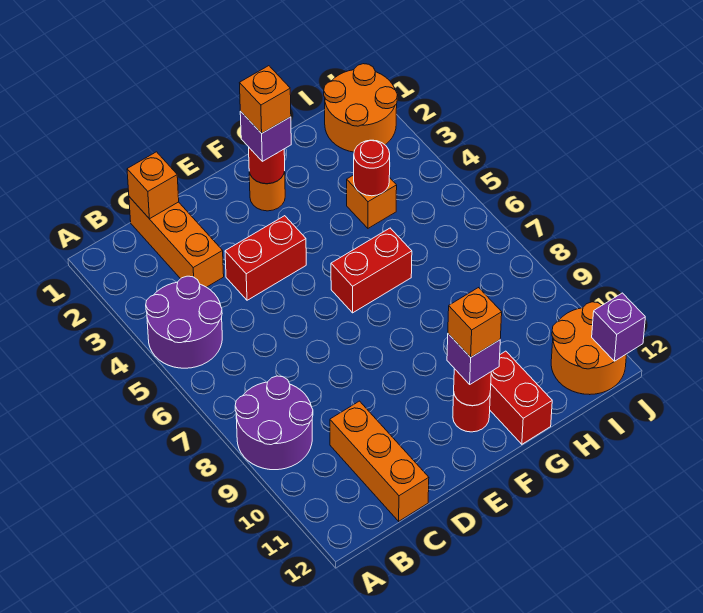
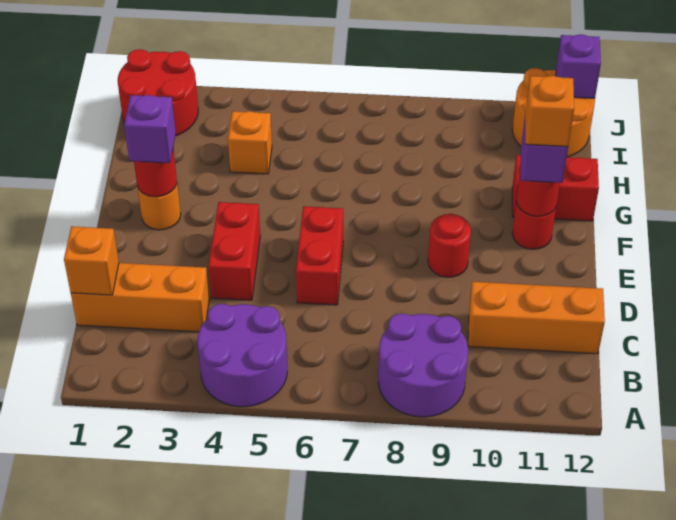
orange brick F2 level 4 -> none
red brick F6:G6 level 1 -> red brick D6:E6 level 1
red round brick H4 level 2 -> red round brick E9 level 1
orange round brick I1:J2 level 1 -> red round brick I1:J2 level 1

